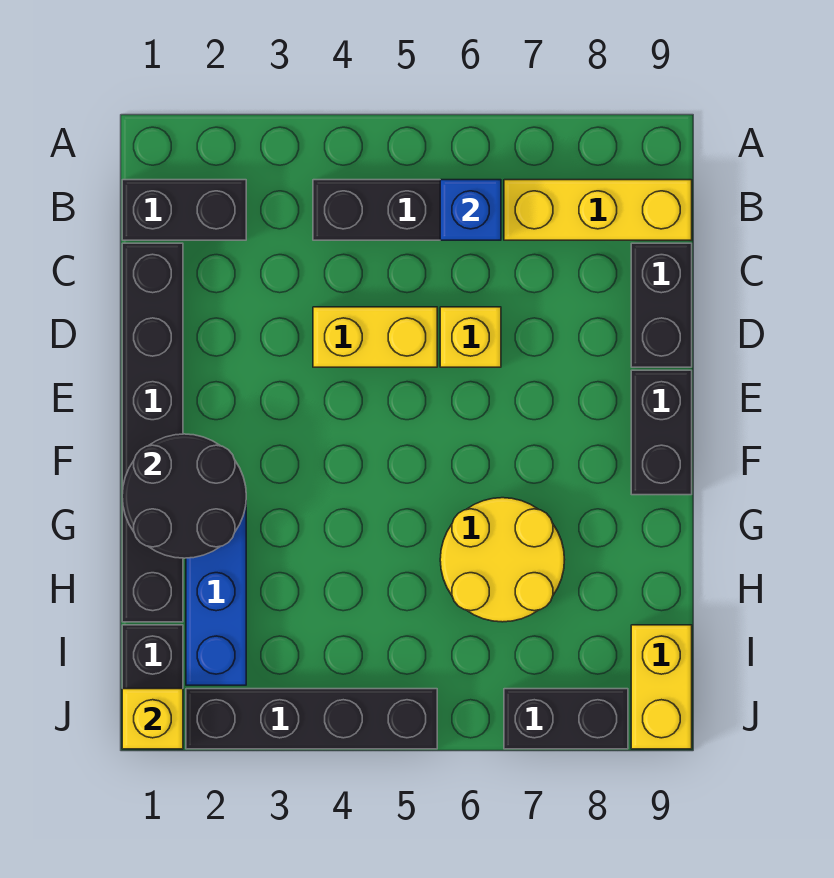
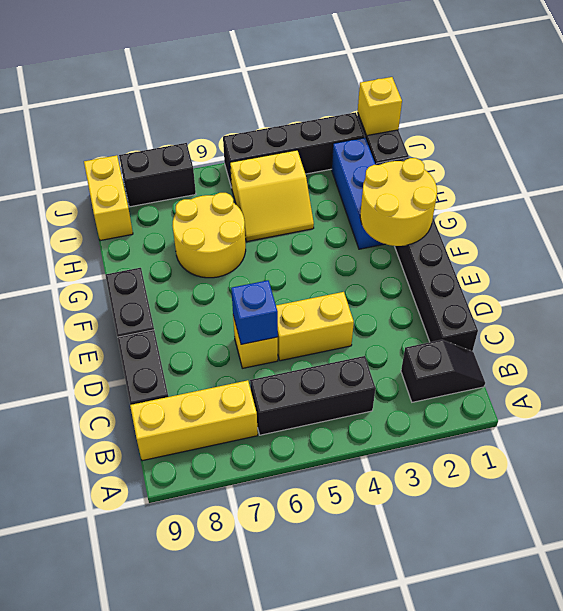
black brick B1:B2 level 1 -> black slope B1:B2 level 1 top 2
blue brick B6 level 2 -> blue brick D6 level 2
black round brick F1:G2 level 2 -> yellow round brick F1:G2 level 2
none -> yellow slope H4:I5 level 1 top I

